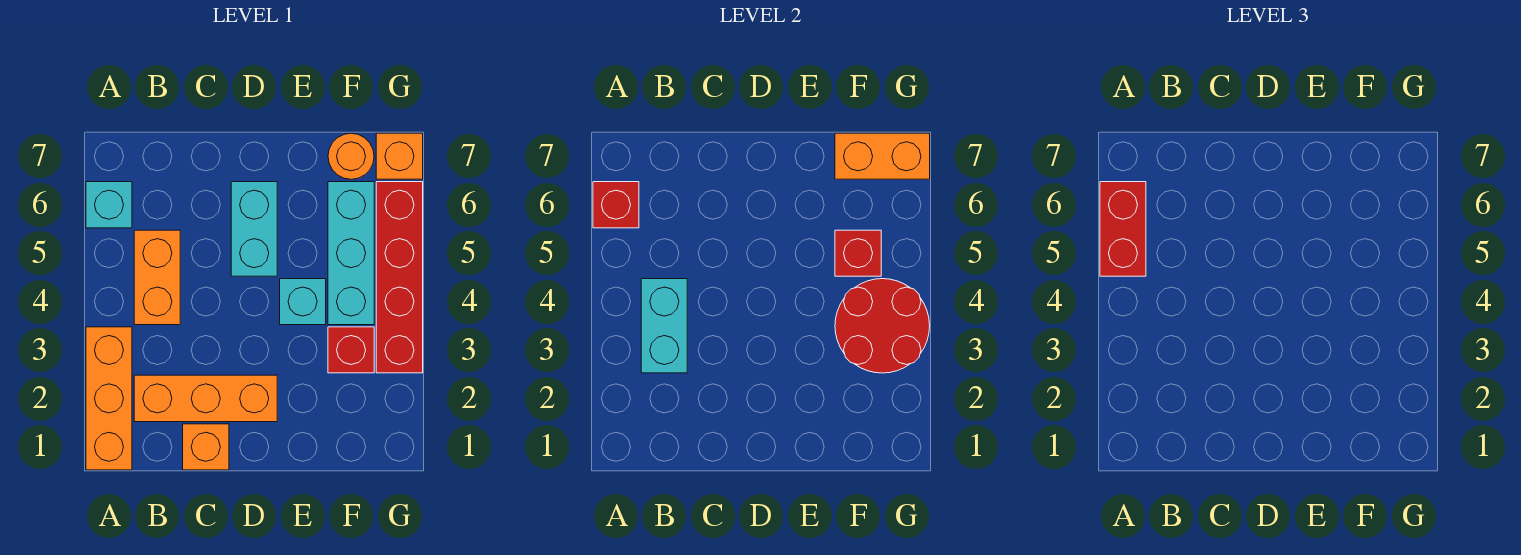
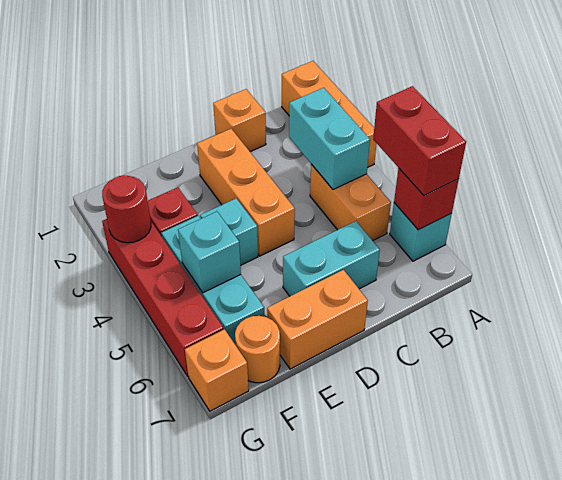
orange brick B2:D2 level 1 -> orange brick D2:D4 level 1
cyan brick D5:D6 level 1 -> cyan brick C6:D6 level 1
red round brick F3:G4 level 2 -> red round brick G3 level 2
red brick F5 level 2 -> cyan brick F5 level 2
orange brick F7:G7 level 2 -> orange brick D7:E7 level 1

